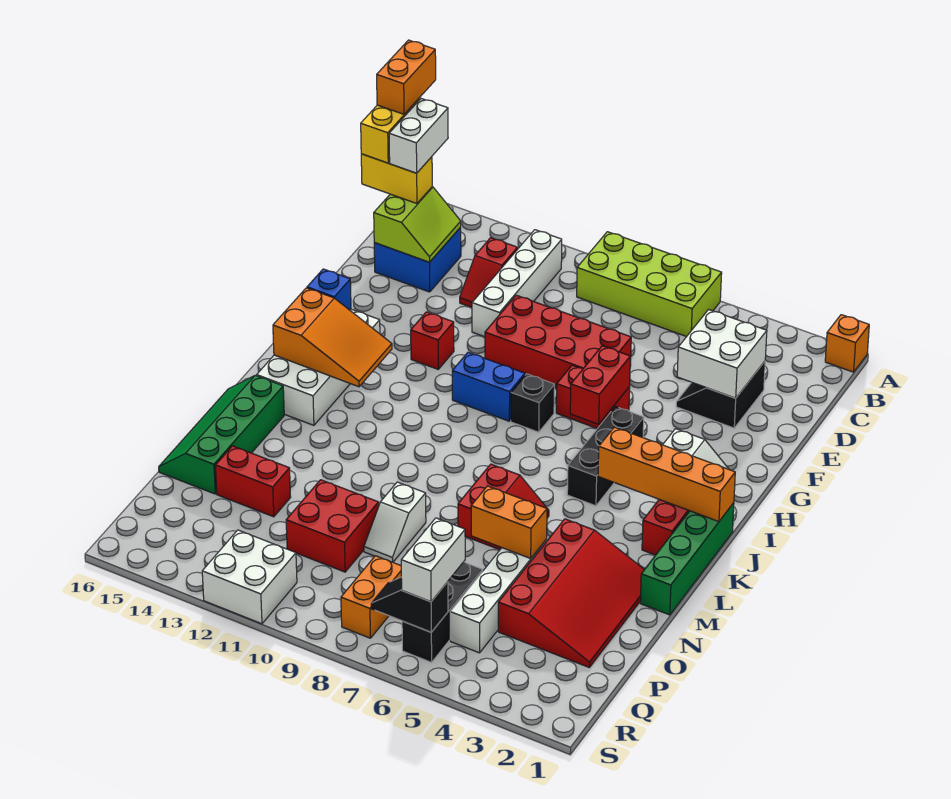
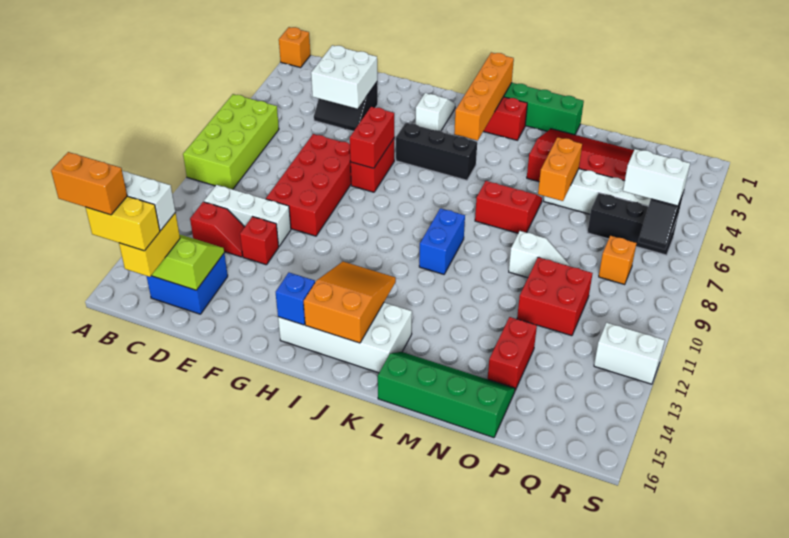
white brick B11:E11 level 1 -> white brick C11:E11 level 1
red brick G6:H6 level 2 -> red brick G6:G7 level 2
red brick G12 level 1 -> red brick E12 level 1
black brick H8 level 1 -> none
blue brick H9:H10 level 1 -> blue brick K9:K10 level 1
green slope L15:O16 level 1 top 15 -> green slope L15:O16 level 1 top 16
orange brick Q8:R8 level 1 -> orange brick Q8 level 1
white brick R11:S12 level 1 -> white brick R12:S12 level 1

